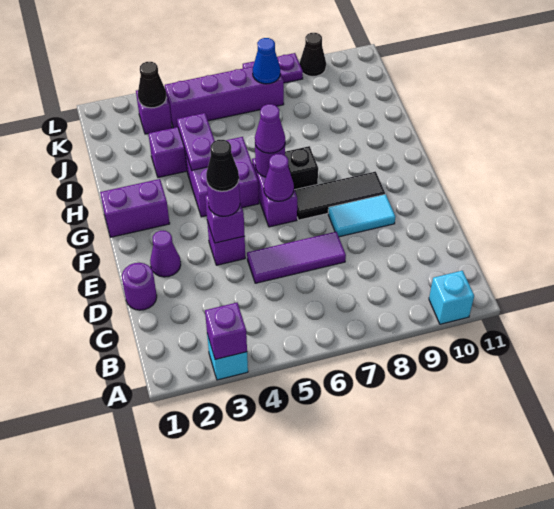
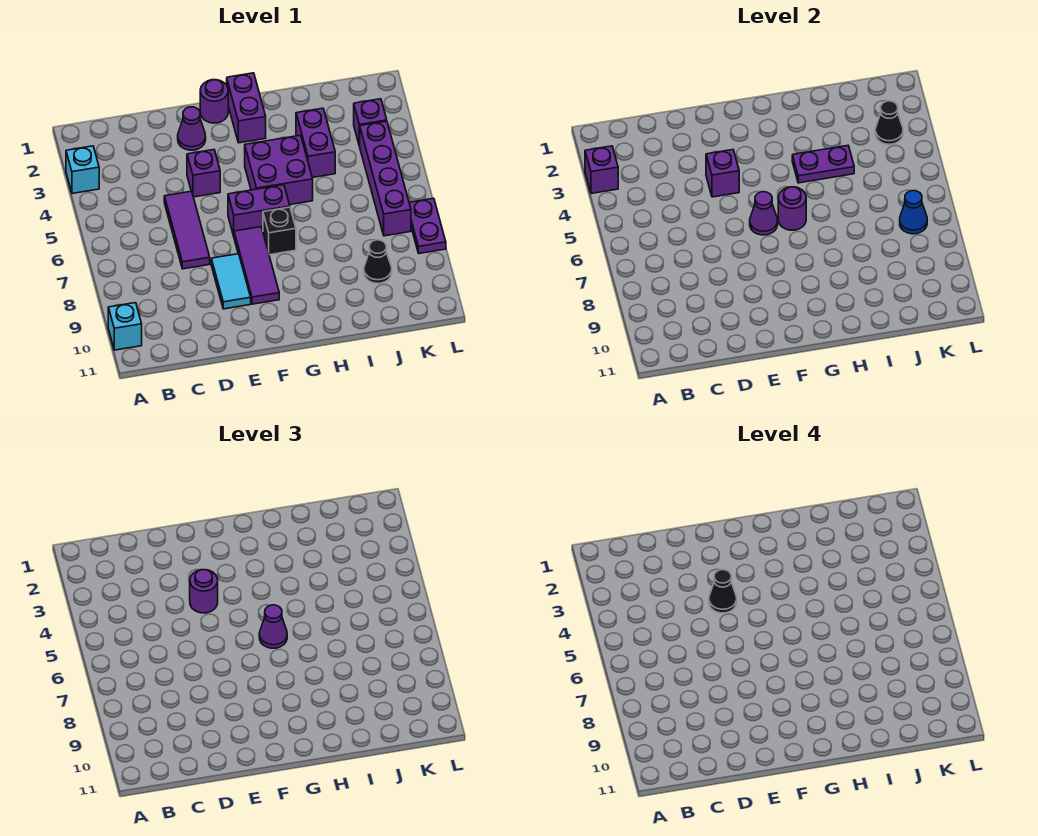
purple round brick D1 level 1 -> purple round brick F1 level 1
black tile F7:F9 level 1 -> purple tile F7:F9 level 1
black cone L9 level 1 -> black cone J9 level 1

